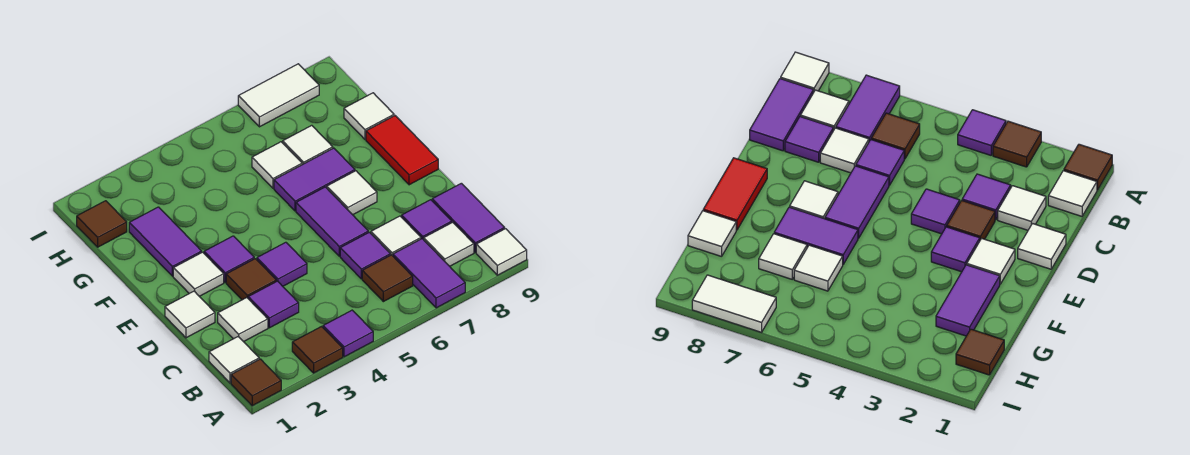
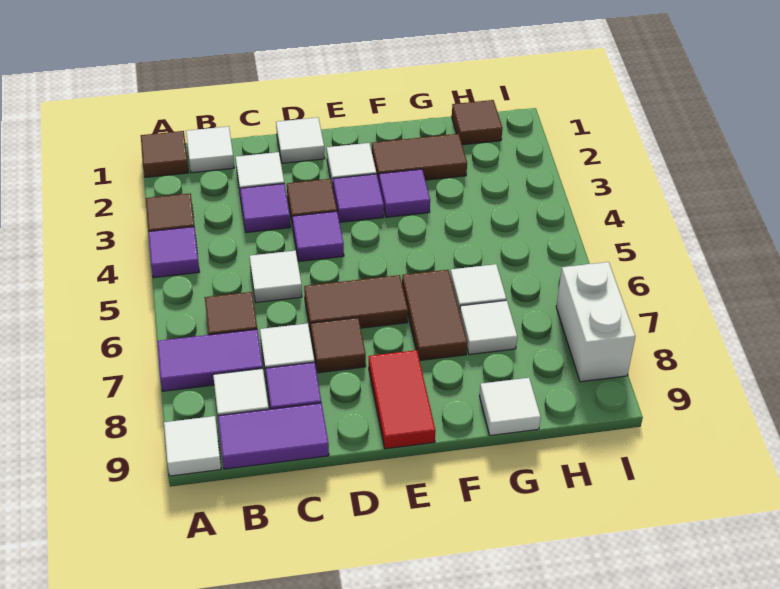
purple tile C6 level 1 -> purple tile F3 level 1
purple tile D6:E6 level 1 -> brown tile D6:E6 level 1
none -> brown tile D7 level 1
white tile E7 level 1 -> white tile C5 level 1
red tile E9:F9 level 1 -> red tile E8:E9 level 1
purple tile F2:G2 level 1 -> brown tile F2:G2 level 1
purple tile F6:F7 level 1 -> brown tile F6:F7 level 1
white tile I7:I8 level 1 -> white brick I7:I8 level 1

